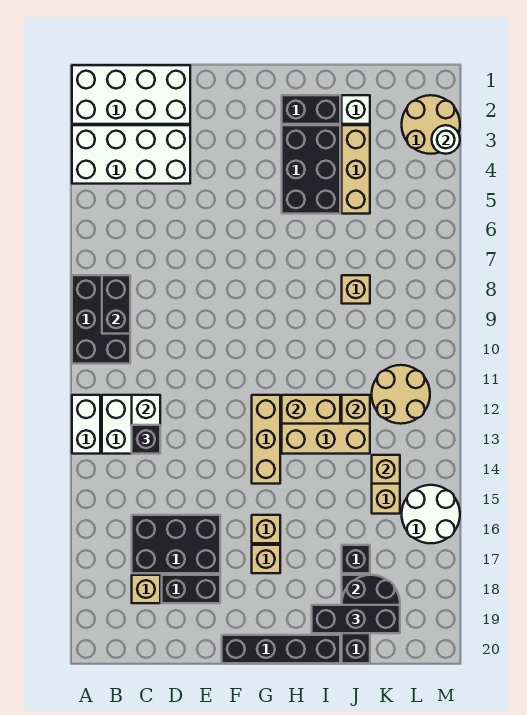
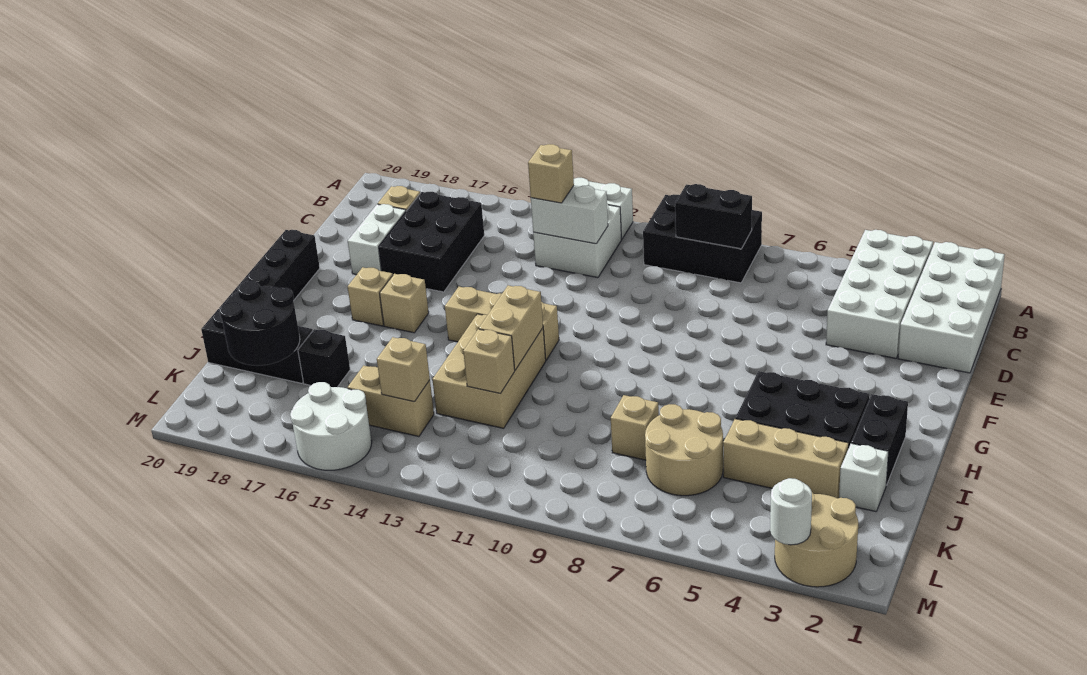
black brick C13 level 3 -> tan brick C13 level 3
black brick D18:E18 level 1 -> white brick D18:E18 level 1
black brick I19:K19 level 3 -> none
tan round brick K11:L12 level 1 -> tan round brick J6:K7 level 1

